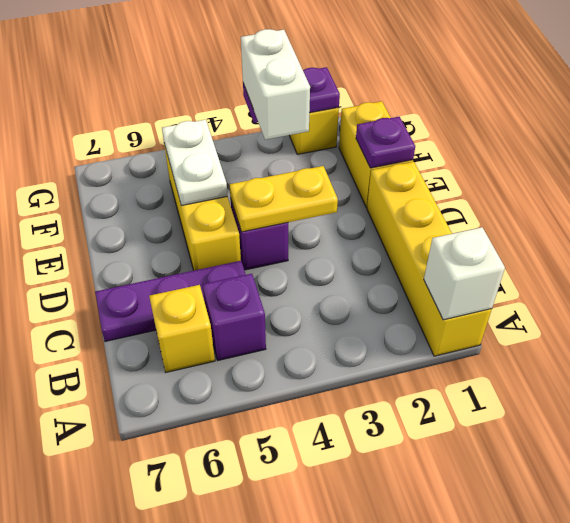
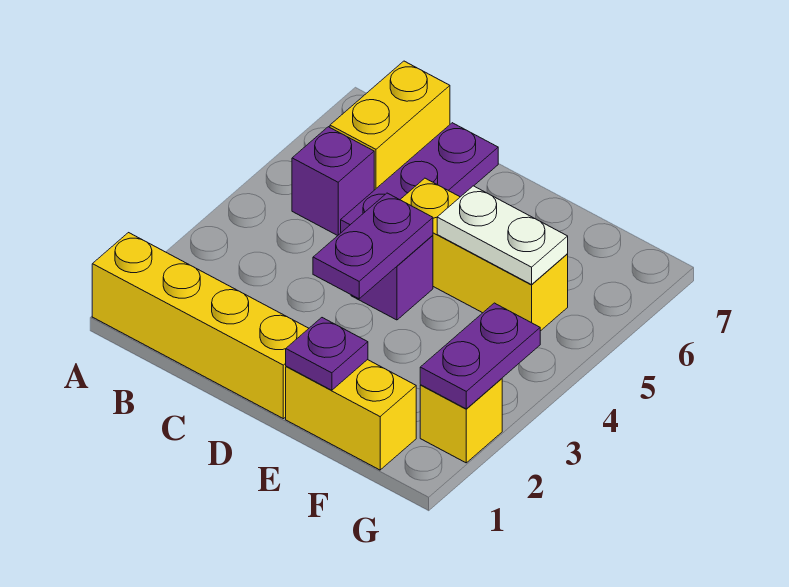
white brick A1 level 2 -> none
yellow brick B6 level 1 -> yellow brick B6:B7 level 1
yellow plate D3:D4 level 2 -> purple plate D3:D4 level 2
white brick F3:G3 level 3 -> none

